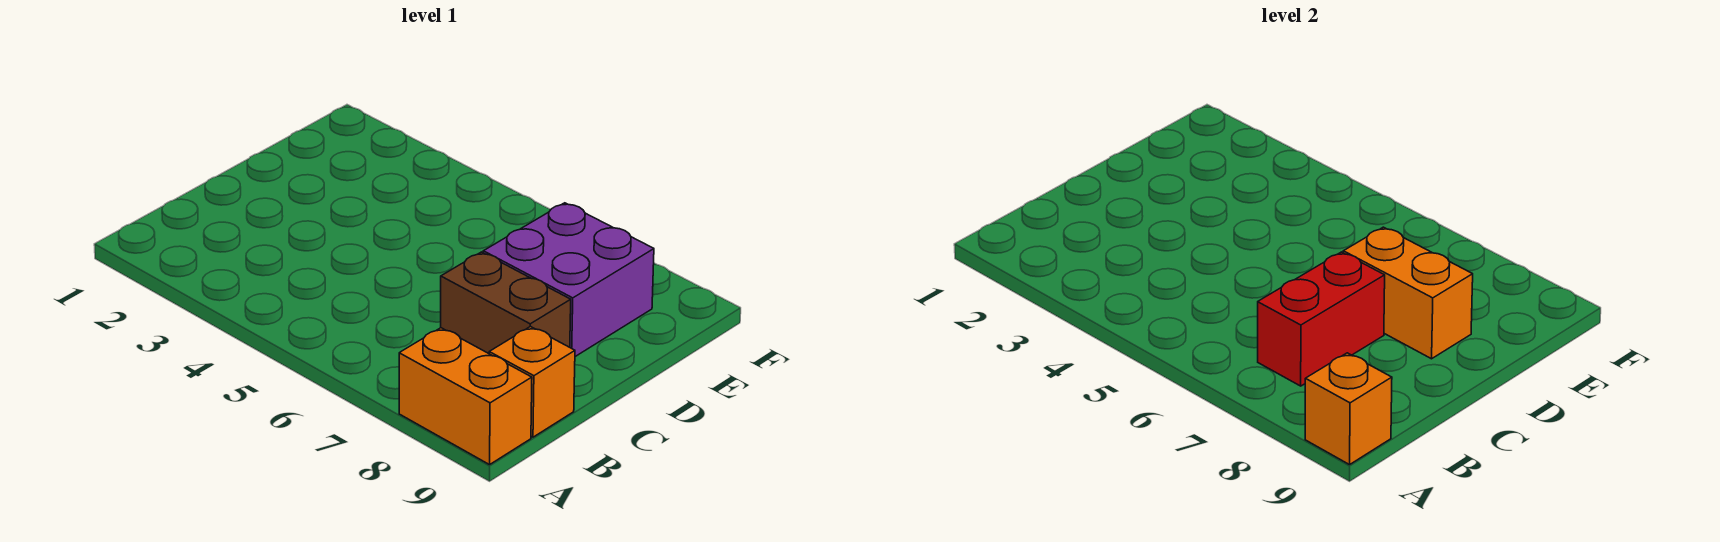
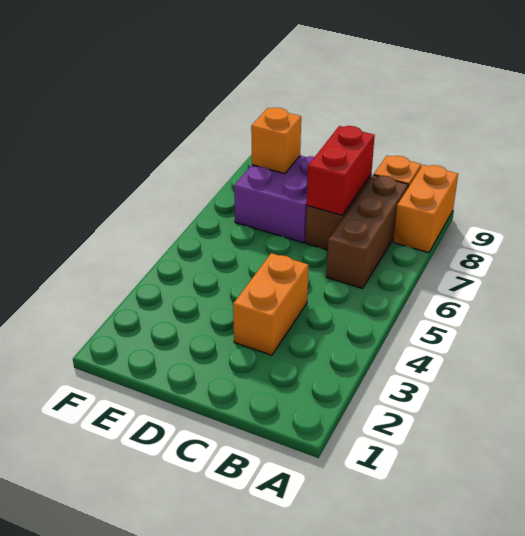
orange brick A9 level 2 -> orange brick E8 level 2
none -> brown brick B6:B8 level 1
red brick B7:C7 level 2 -> red brick C7:C8 level 2
orange brick D7:D8 level 2 -> orange brick C3:C4 level 1

